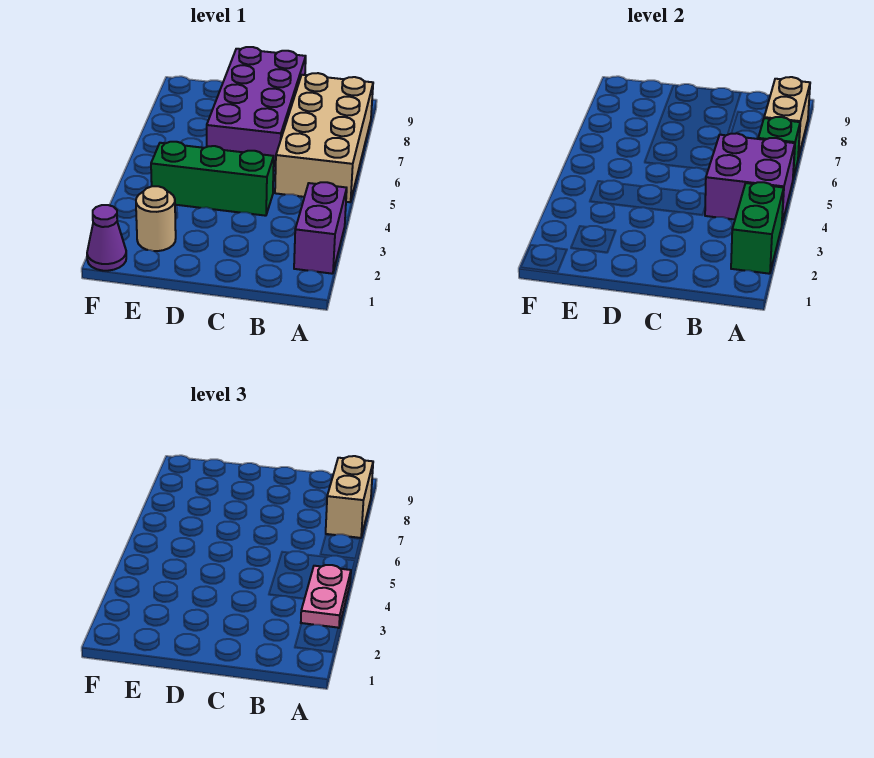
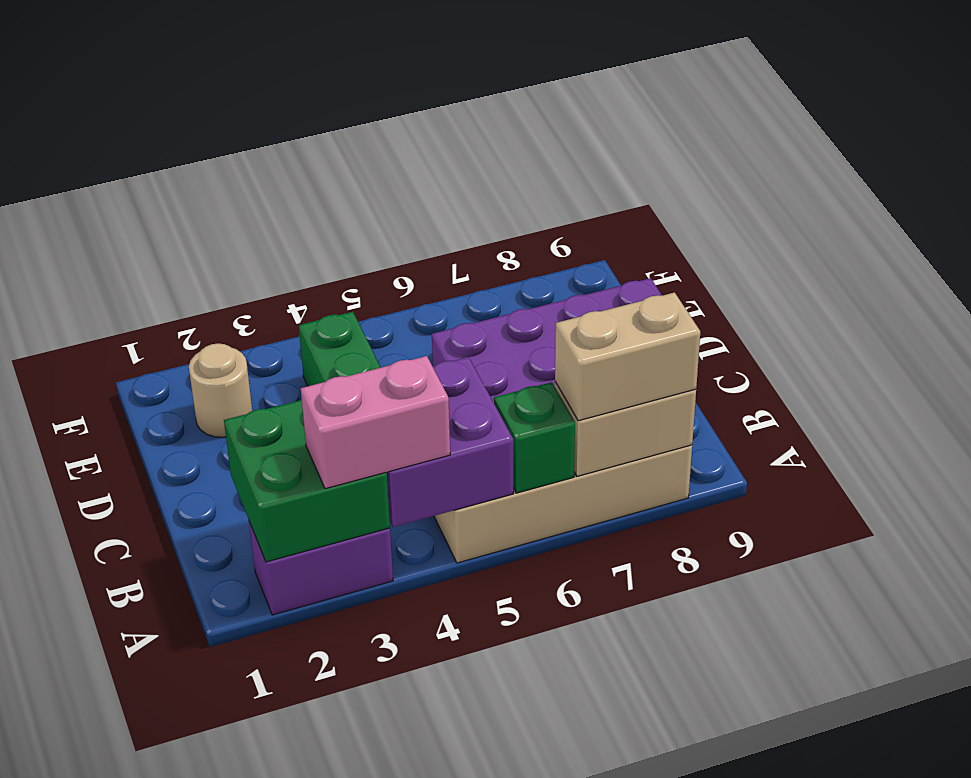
green brick A2:A3 level 2 -> green brick A2:B3 level 2
pink plate A3:A4 level 3 -> pink brick A3:A4 level 3
purple cone F1 level 1 -> none

